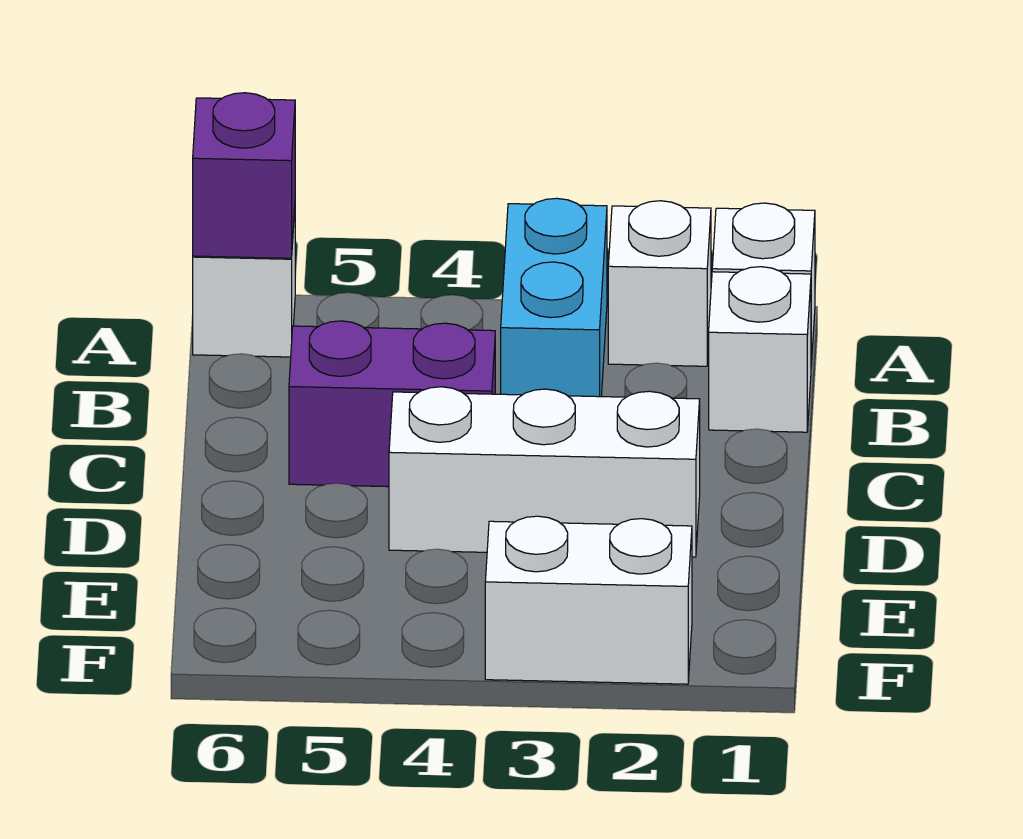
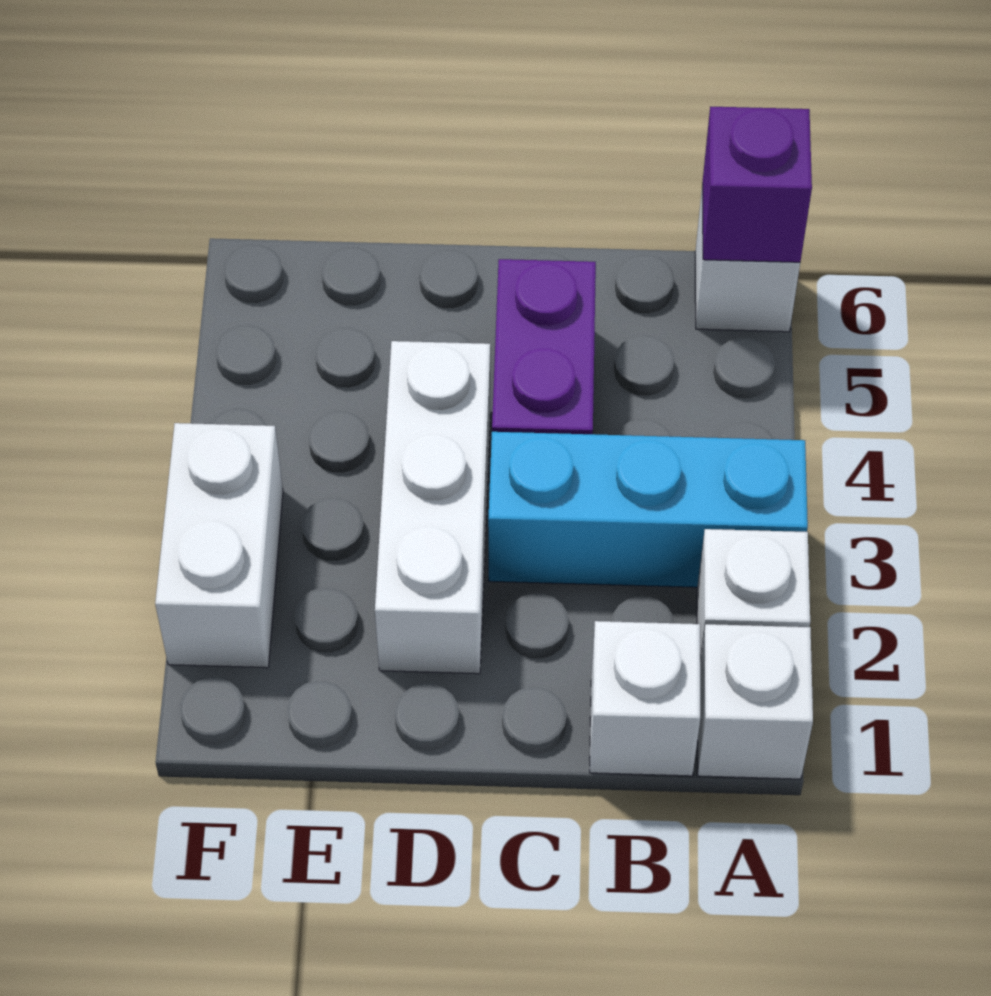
cyan brick A3:B3 level 1 -> cyan brick A3:C3 level 1

